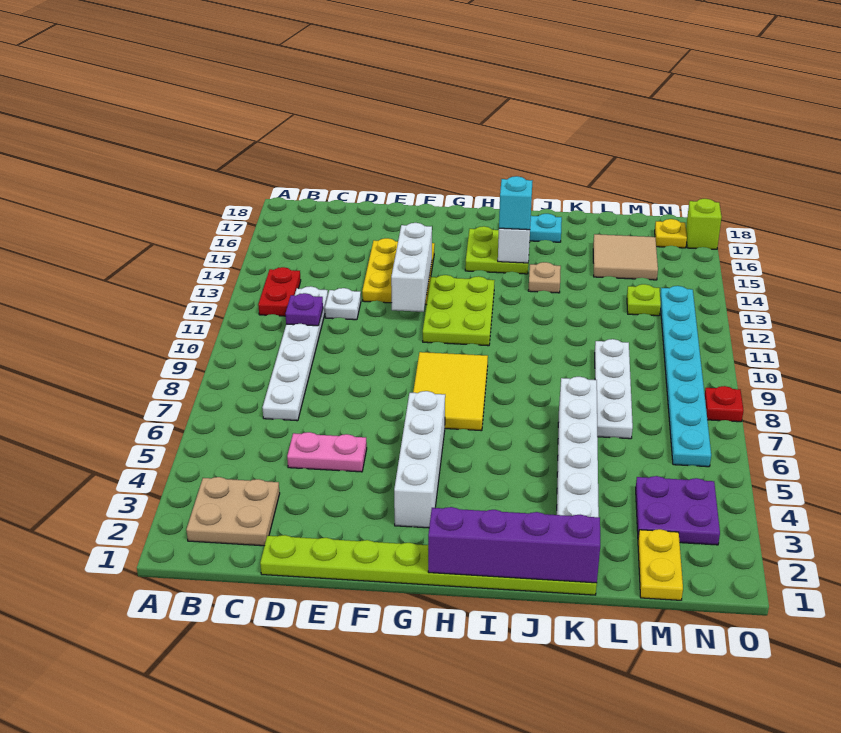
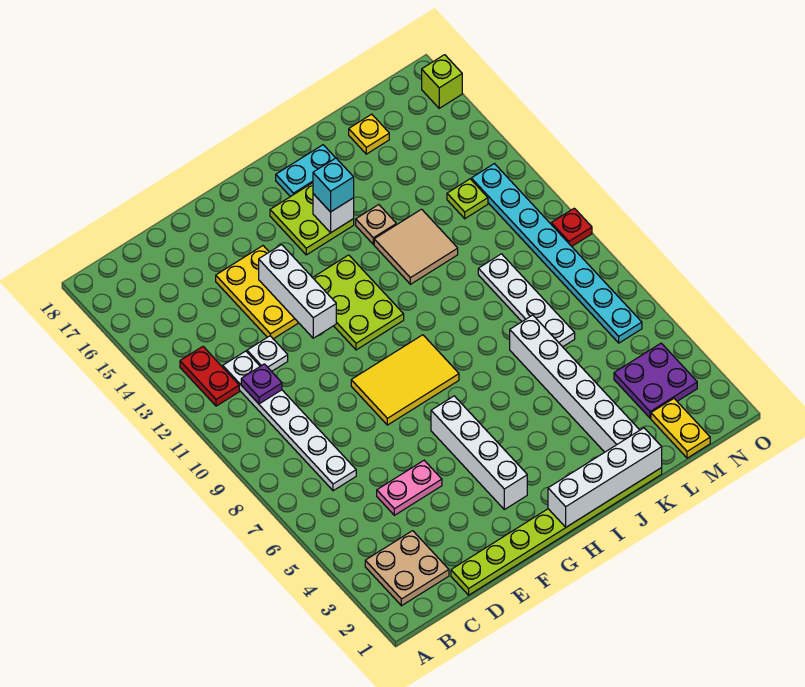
yellow tile G7:H9 level 1 -> yellow tile F8:H9 level 1
purple brick H1:K1 level 2 -> white brick H1:K1 level 2
tan tile L15:M16 level 1 -> tan tile J12:K13 level 1
yellow plate N17 level 1 -> yellow plate L17 level 1
red plate O8 level 1 -> red plate O10 level 1

